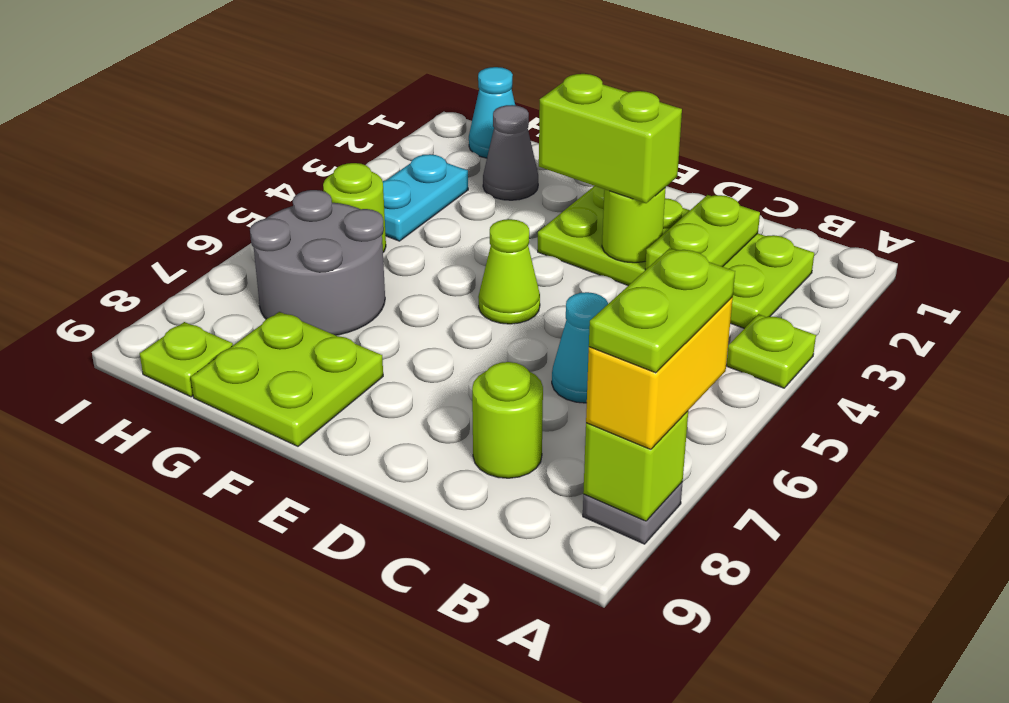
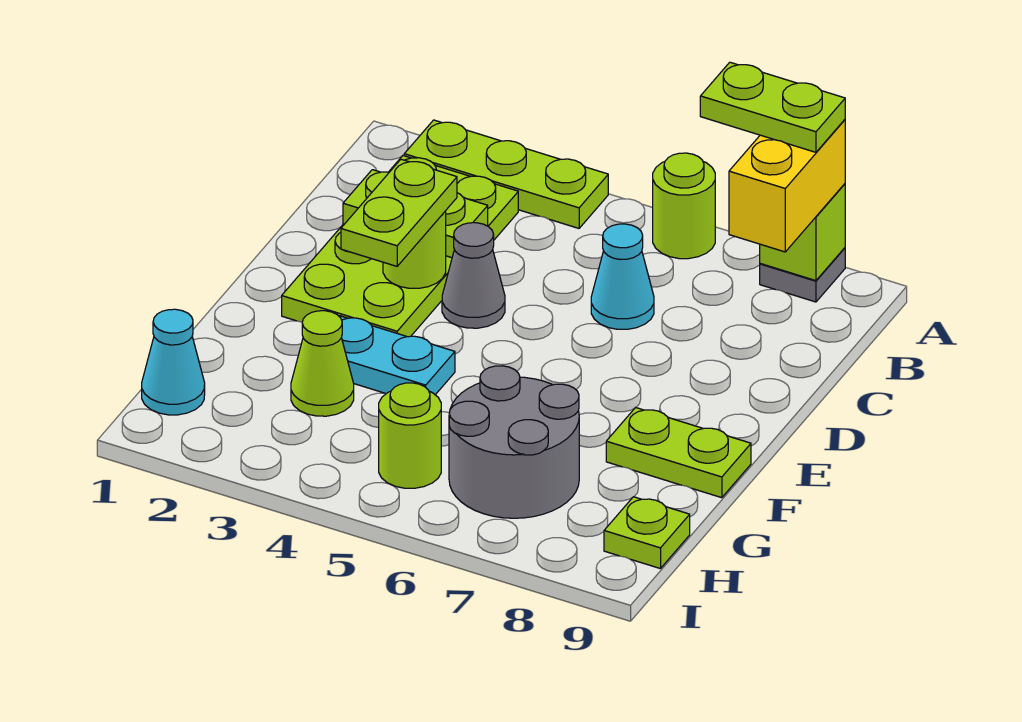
lime plate A4 level 1 -> lime plate A2:A4 level 1
yellow brick A7:A8 level 3 -> yellow brick A8:B8 level 3
lime round brick C8 level 1 -> lime round brick A6 level 1
lime brick D3:E3 level 3 -> lime plate D3:E3 level 3
lime cone E5 level 1 -> lime cone G3 level 1
lime plate F8:G9 level 1 -> lime plate F8:F9 level 1
grey cone G2 level 1 -> grey cone D4 level 1
cyan plate H3:H4 level 1 -> cyan plate F3:F4 level 1

